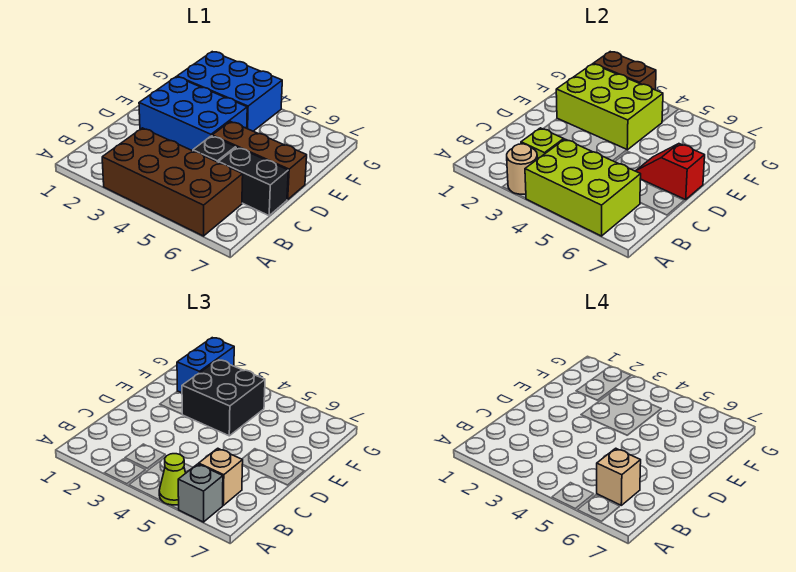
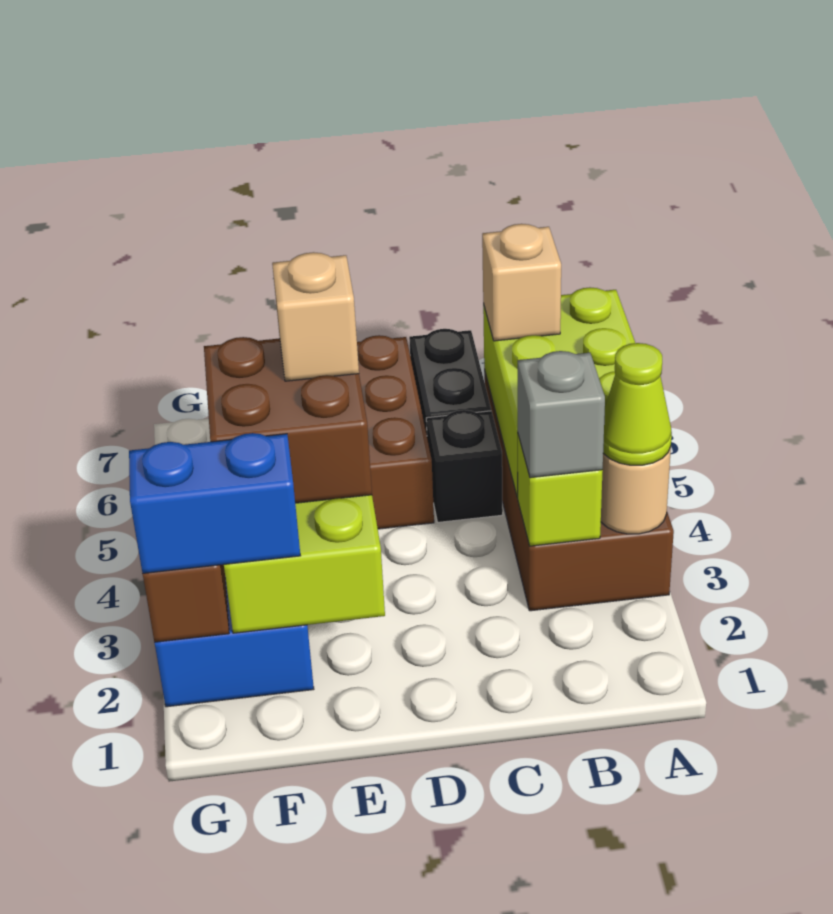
lime cone A5 level 3 -> lime cone A3 level 3
grey brick A6 level 3 -> grey brick B3 level 3
tan brick B6 level 4 -> tan brick E4 level 4
blue brick D2:E4 level 1 -> none
red slope D6:D7 level 2 top 7 -> none
black brick E3:F4 level 3 -> brown brick E3:F4 level 3

